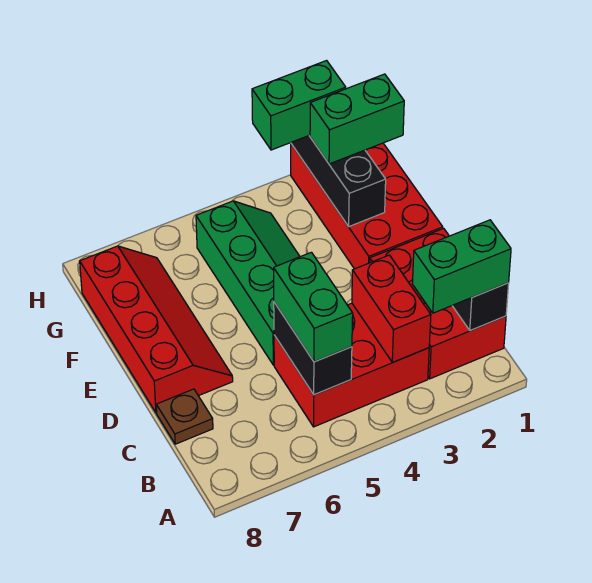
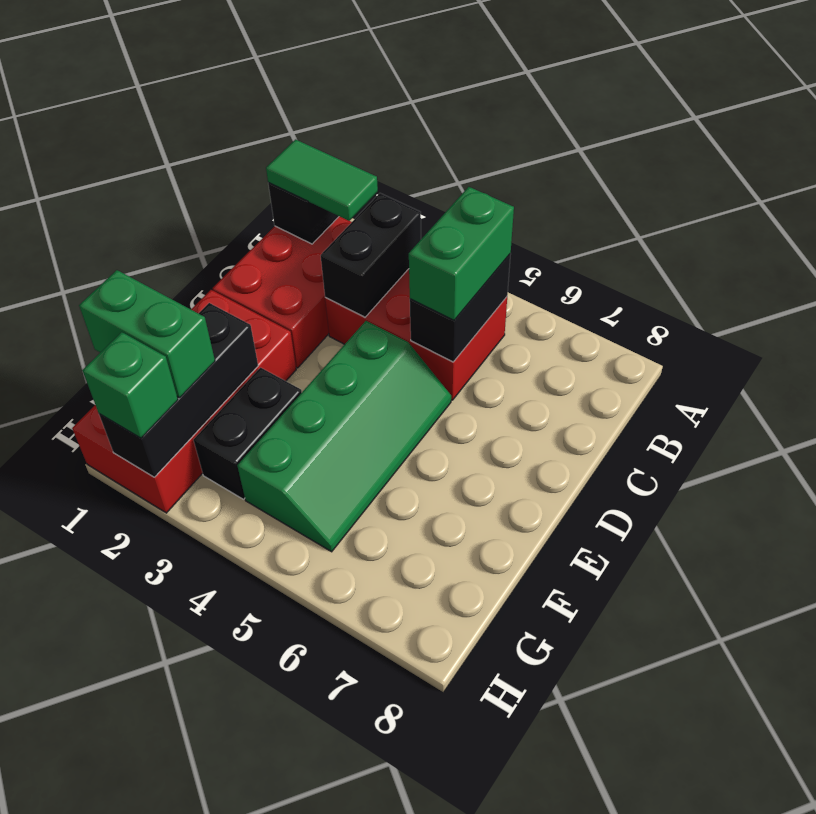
green brick B1:B2 level 3 -> green tile B1:B2 level 3
red brick B3:C3 level 2 -> black brick B3:C3 level 2
brown plate C8 level 1 -> none
green slope D4:G5 level 1 top 5 -> green slope D4:G5 level 1 top 4
red slope D7:G8 level 1 top 8 -> none
none -> black brick F3:G3 level 1
green brick H2:H3 level 3 -> green brick H2 level 3

